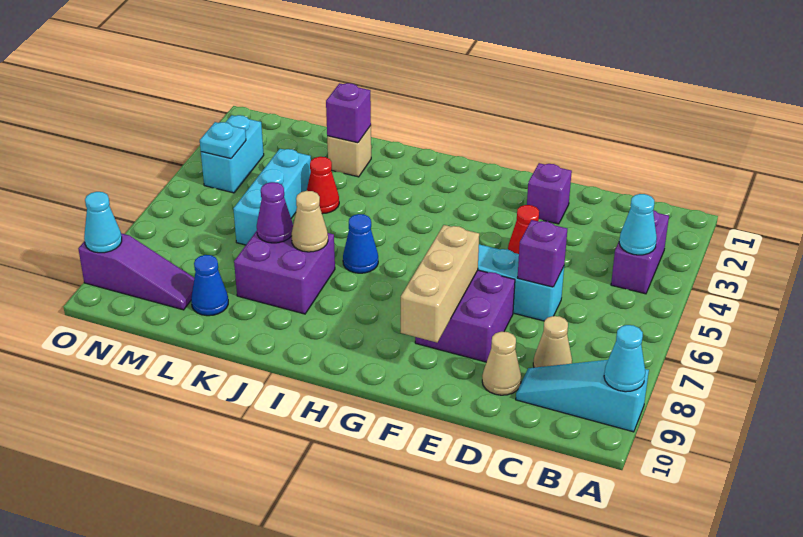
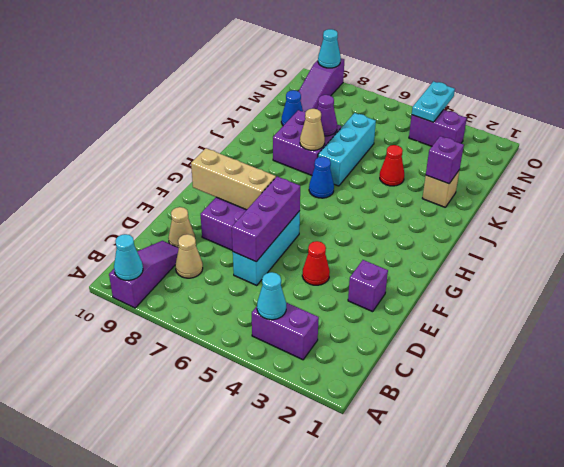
cyan slope A9:C9 level 1 top A -> purple slope A9:C9 level 1 top A
purple brick D6 level 2 -> purple brick D6:F6 level 2
cyan brick L4:L6 level 1 -> cyan brick J6:L6 level 1
cyan brick N3:N4 level 1 -> purple brick N3:N4 level 1
cyan plate N4 level 2 -> cyan plate N4:O4 level 2

